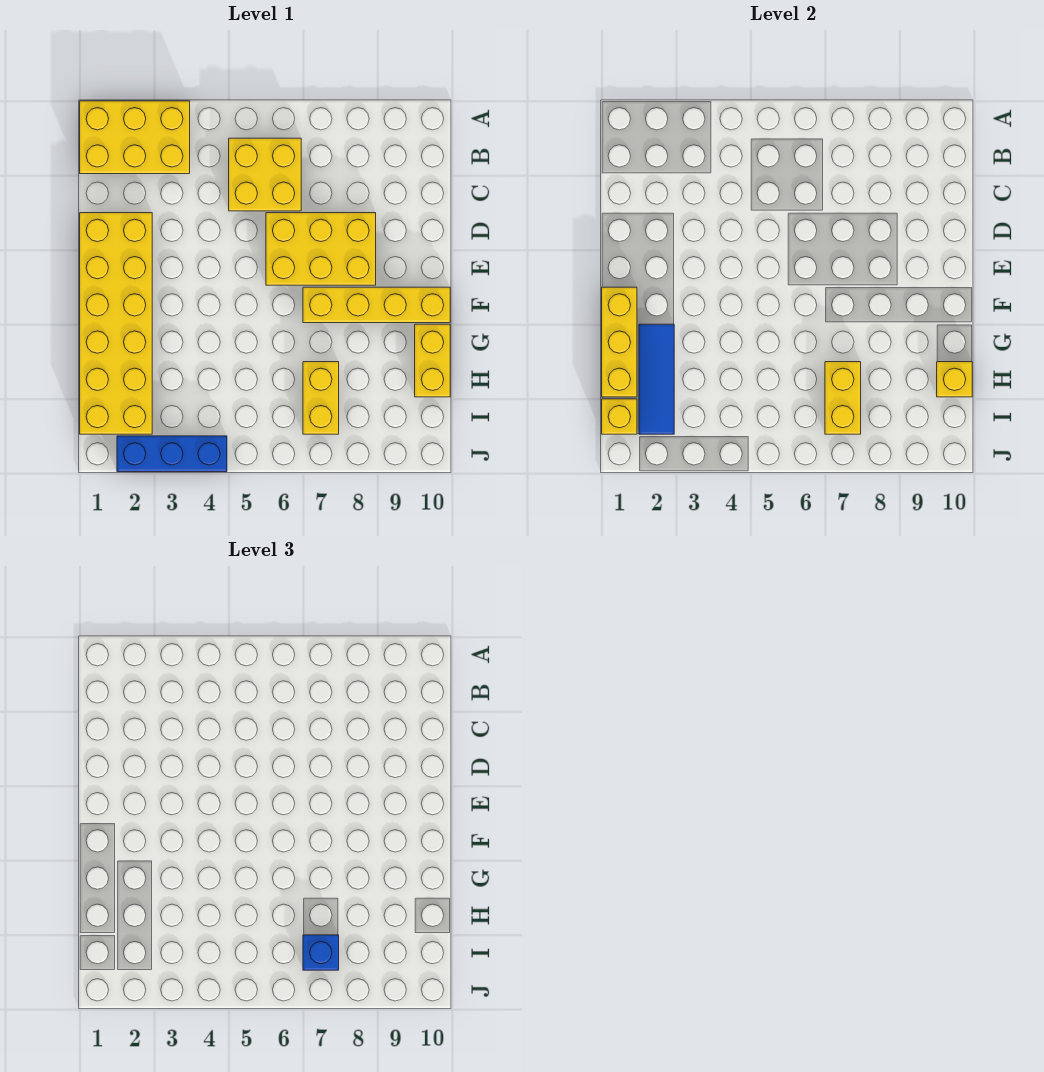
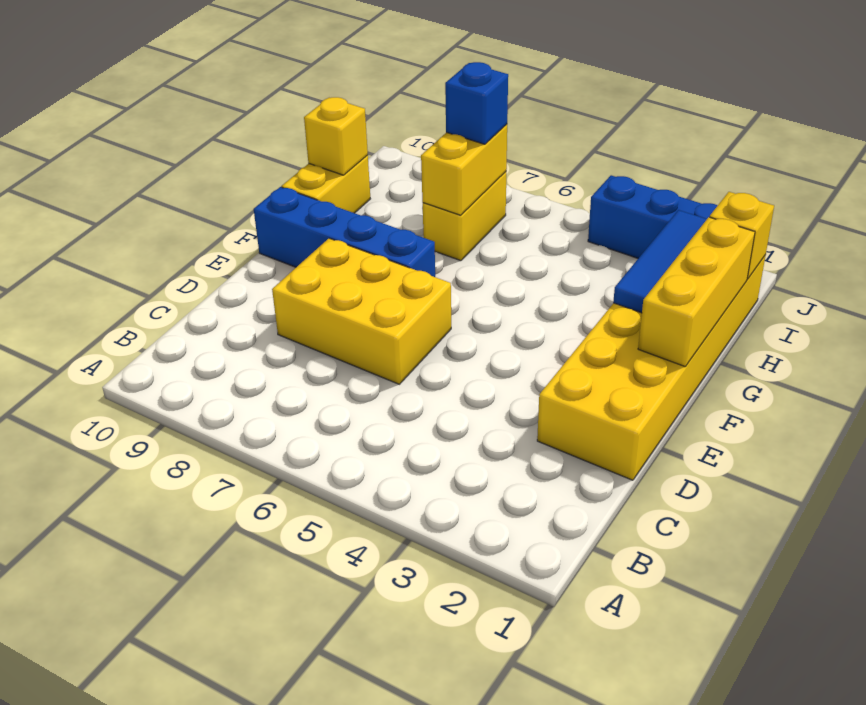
yellow brick A1:B3 level 1 -> none
yellow brick B5:C6 level 1 -> none
yellow brick F7:F10 level 1 -> blue brick F7:F10 level 1

